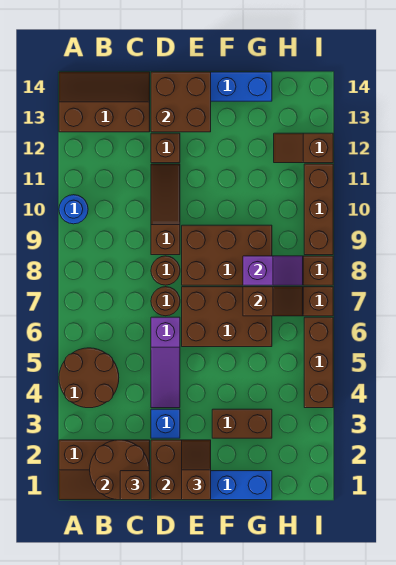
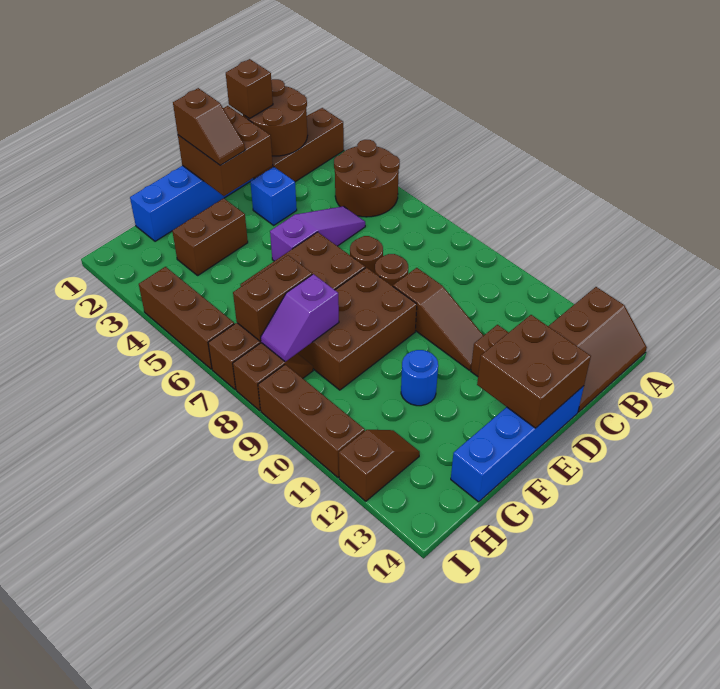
blue round brick A10 level 1 -> blue round brick F11 level 1
purple slope D4:D6 level 1 top 6 -> purple slope C5:E5 level 1 top E
brown slope G7:H7 level 2 top G -> brown brick G7:H7 level 2

